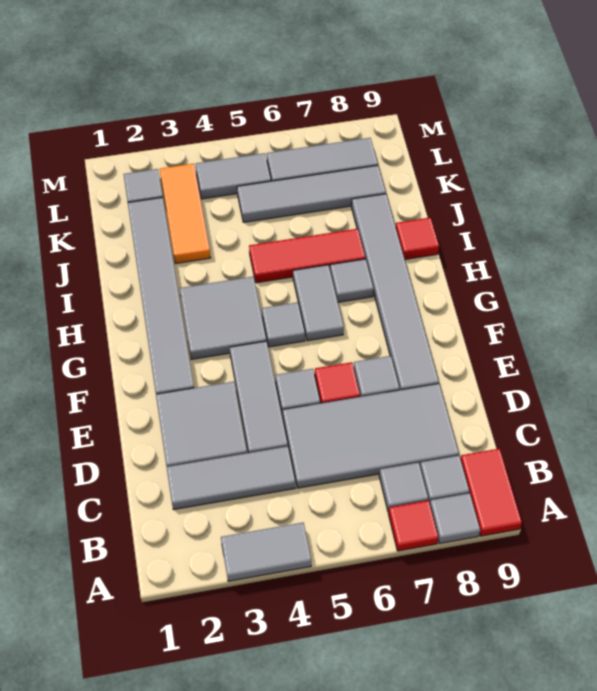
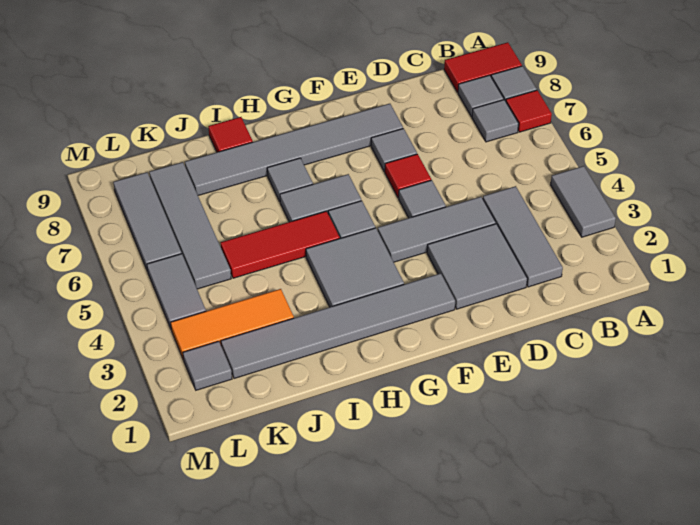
grey tile C5:D8 level 1 -> none
red tile I5:I7 level 1 -> red tile H5:J5 level 1

